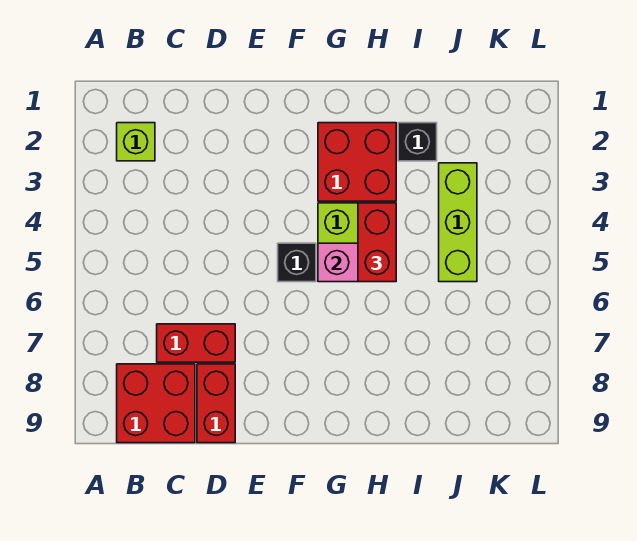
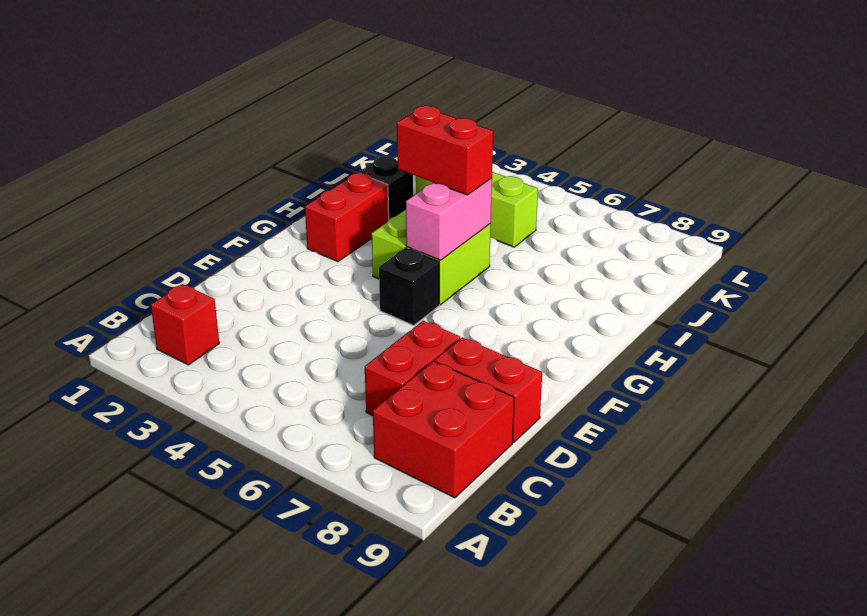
lime brick B2 level 1 -> red brick B2 level 1
red brick G2:H3 level 1 -> red brick G2:H2 level 1

